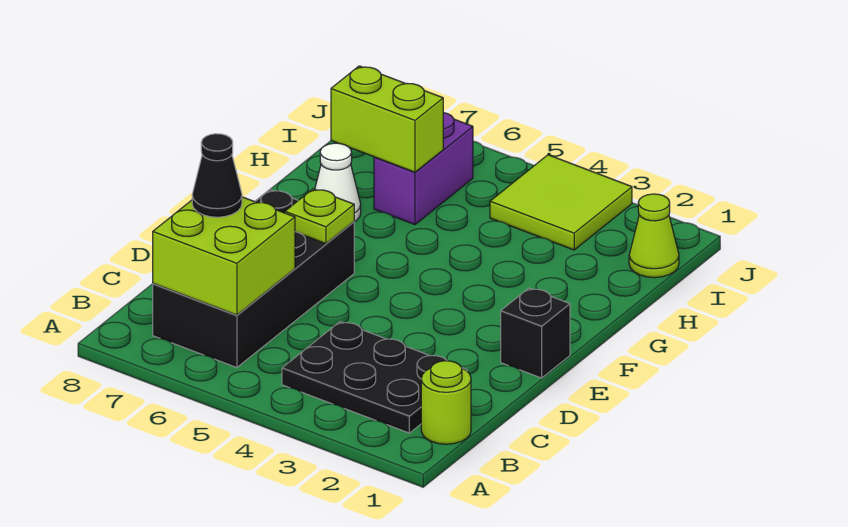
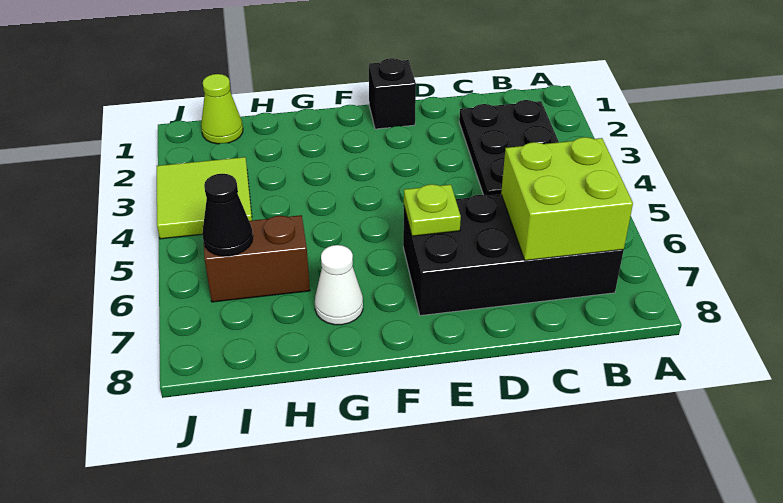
lime round brick B1 level 1 -> none
black cone C7 level 3 -> black cone I6 level 2
purple brick H6:I6 level 1 -> brown brick H6:I6 level 1
lime brick H6:H7 level 2 -> none

